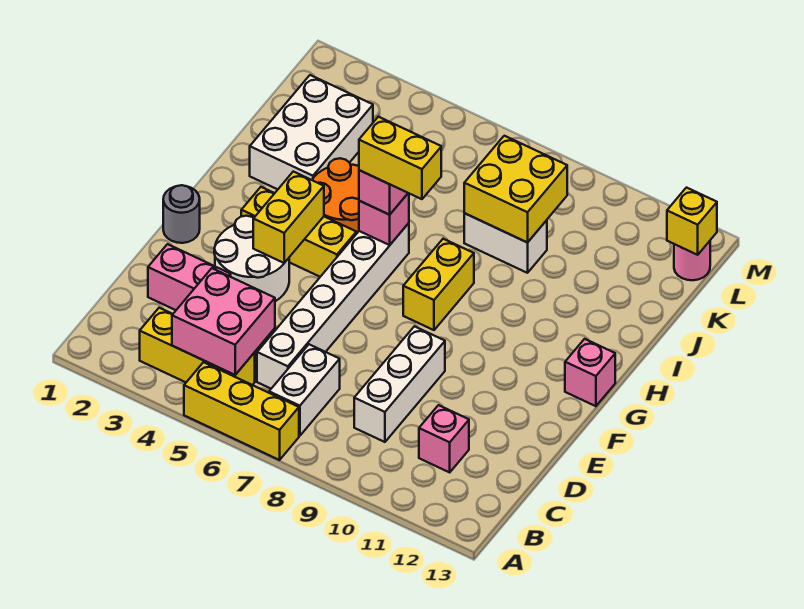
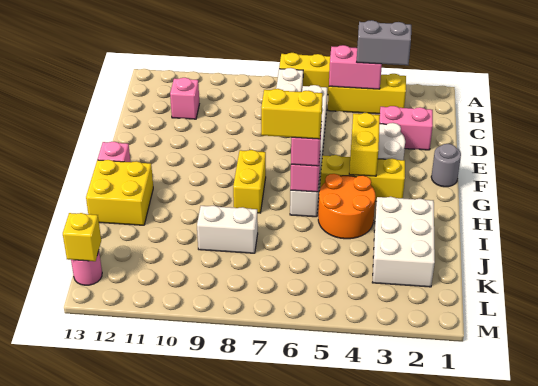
none -> grey brick B3:B4 level 3
pink brick B4:C5 level 2 -> pink brick B4:B5 level 2
white brick C9:E9 level 1 -> none
yellow brick J8:K9 level 2 -> yellow brick H12:I13 level 1

